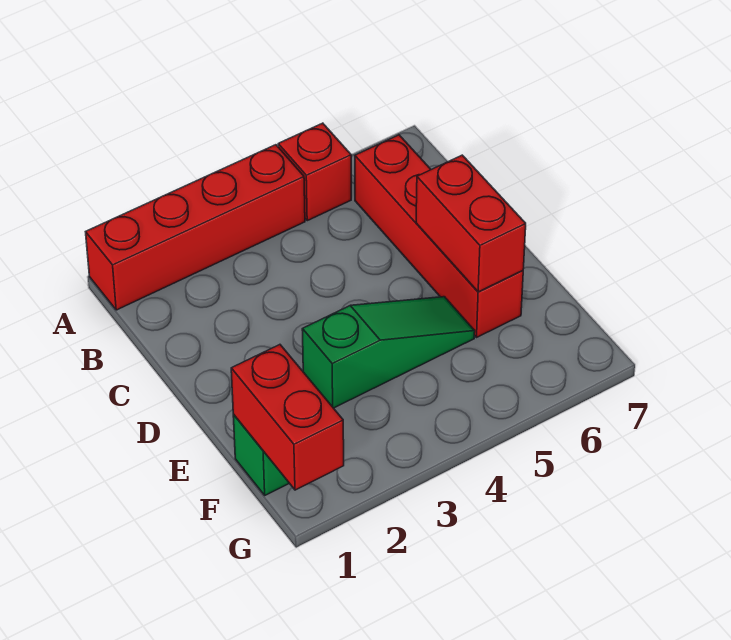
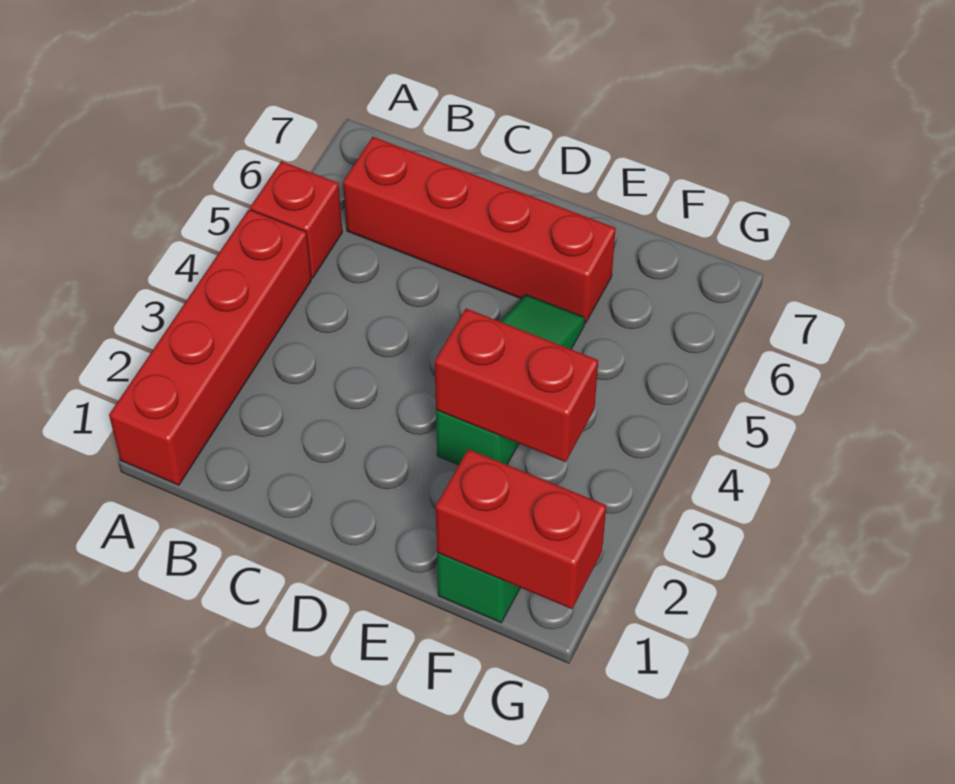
red brick D6:E6 level 2 -> red brick E3:F3 level 2

